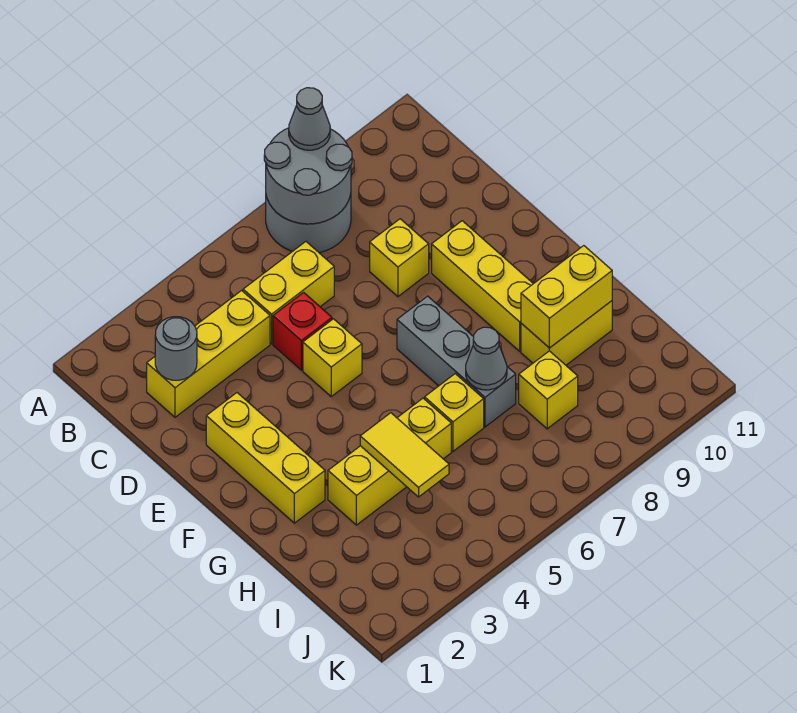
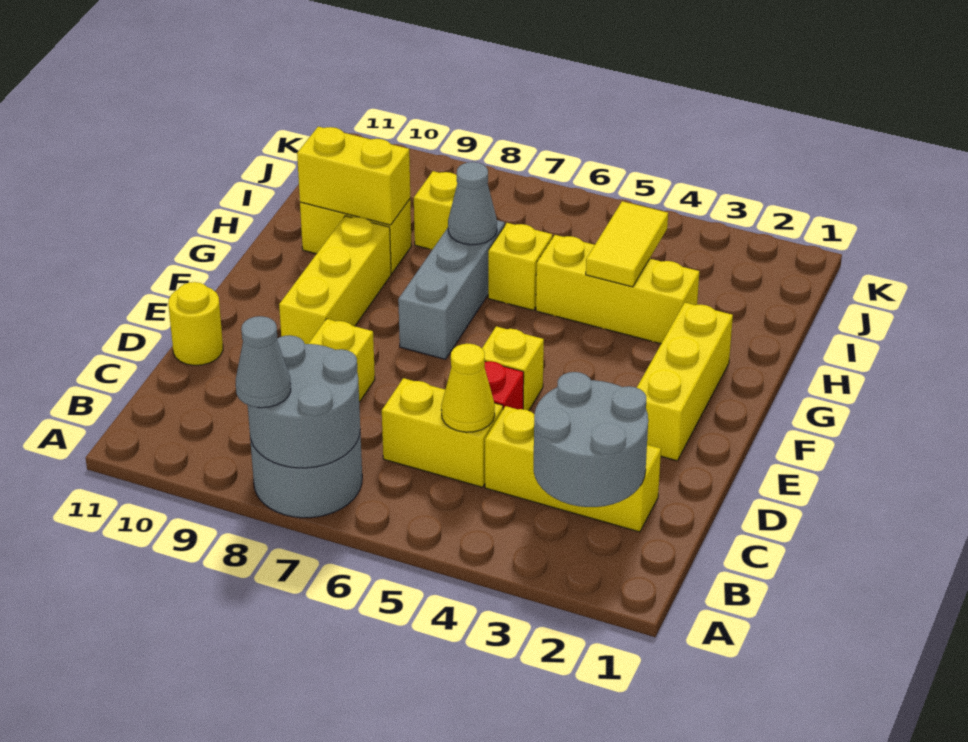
grey round brick C2 level 2 -> grey round brick B2:C3 level 2
none -> yellow cone C5 level 2
none -> yellow round brick D11 level 1

